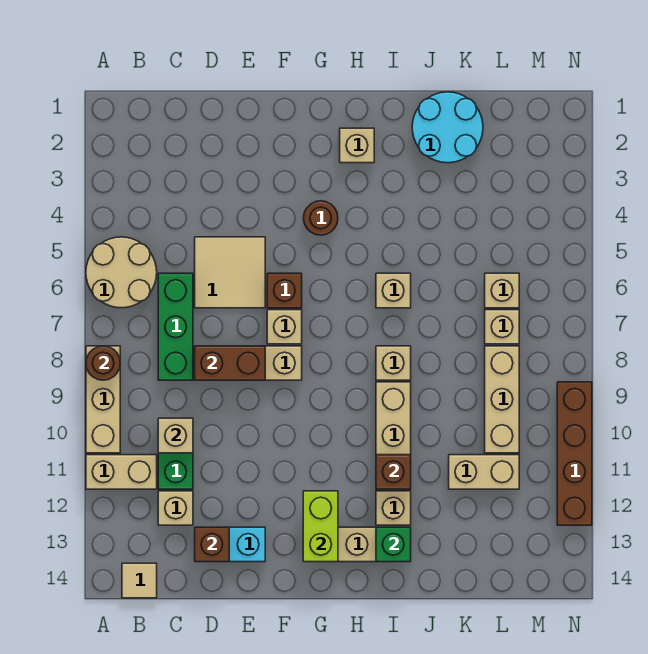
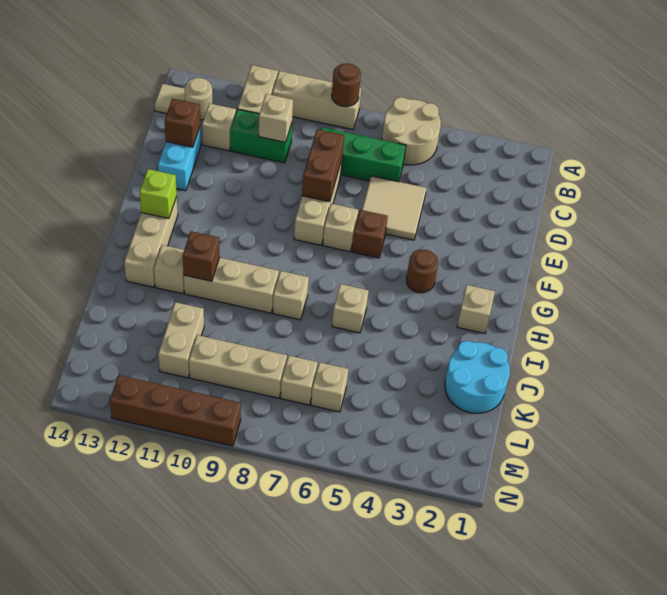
none -> tan round brick B13 level 1
lime brick G12:G13 level 2 -> lime brick G13 level 2
green brick I13 level 2 -> none

